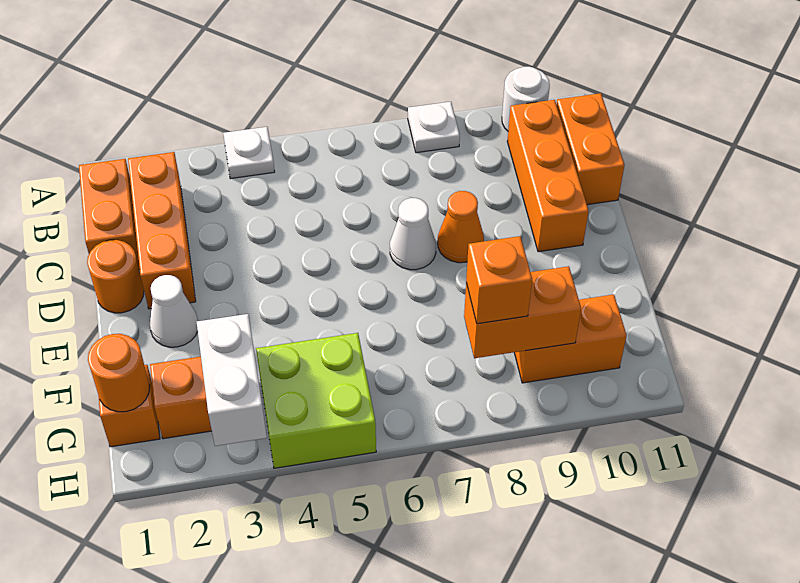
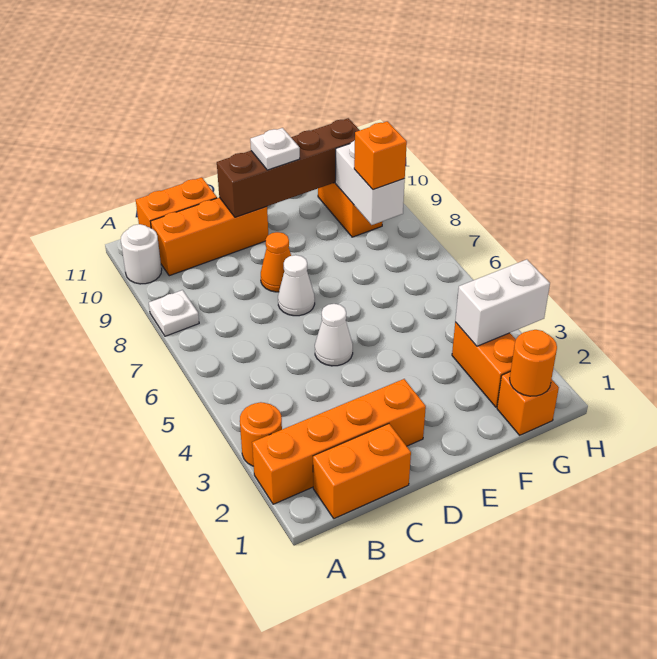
white plate A4 level 1 -> white plate E10 level 3
orange brick B2:D2 level 1 -> orange brick A2:D2 level 1
orange round brick D1 level 1 -> orange round brick A3 level 1
none -> brown brick D10:G10 level 2
white cone E2 level 1 -> white cone D5 level 1
lime brick G4:H5 level 1 -> none
orange brick G8:G9 level 2 -> white brick G8:G9 level 2

